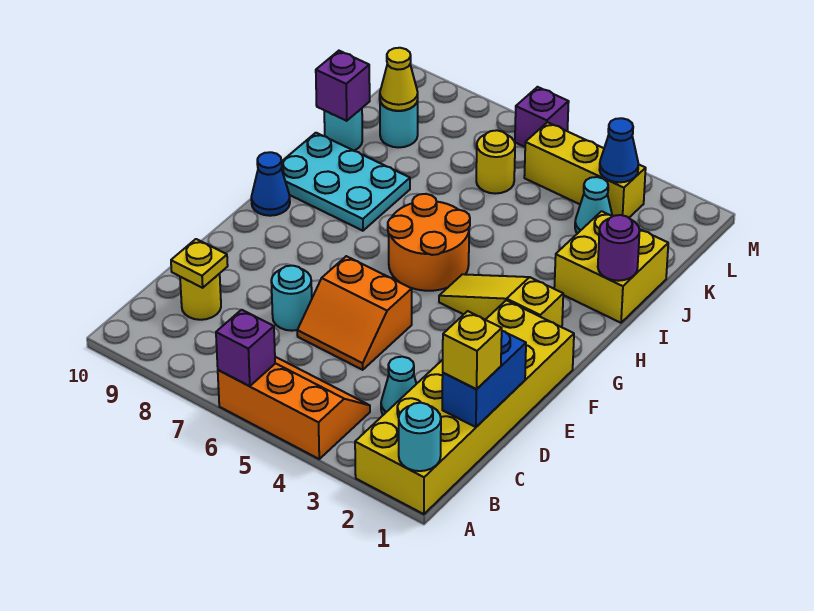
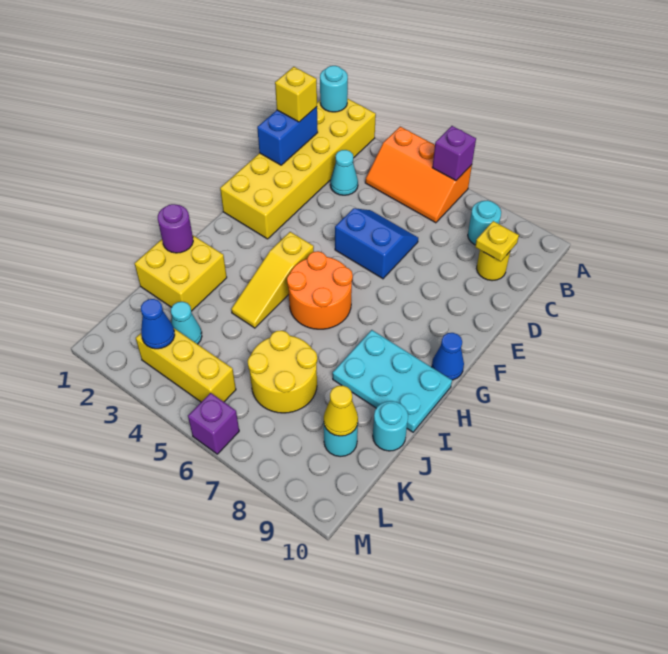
orange slope D5:E6 level 1 top E -> blue slope D5:E6 level 1 top E
cyan round brick D7 level 1 -> cyan round brick B8 level 1
yellow slope G2:G4 level 1 top 2 -> yellow slope G4:I4 level 1 top G
purple brick J10 level 2 -> none
yellow round brick K6 level 1 -> yellow round brick J6:K7 level 1

